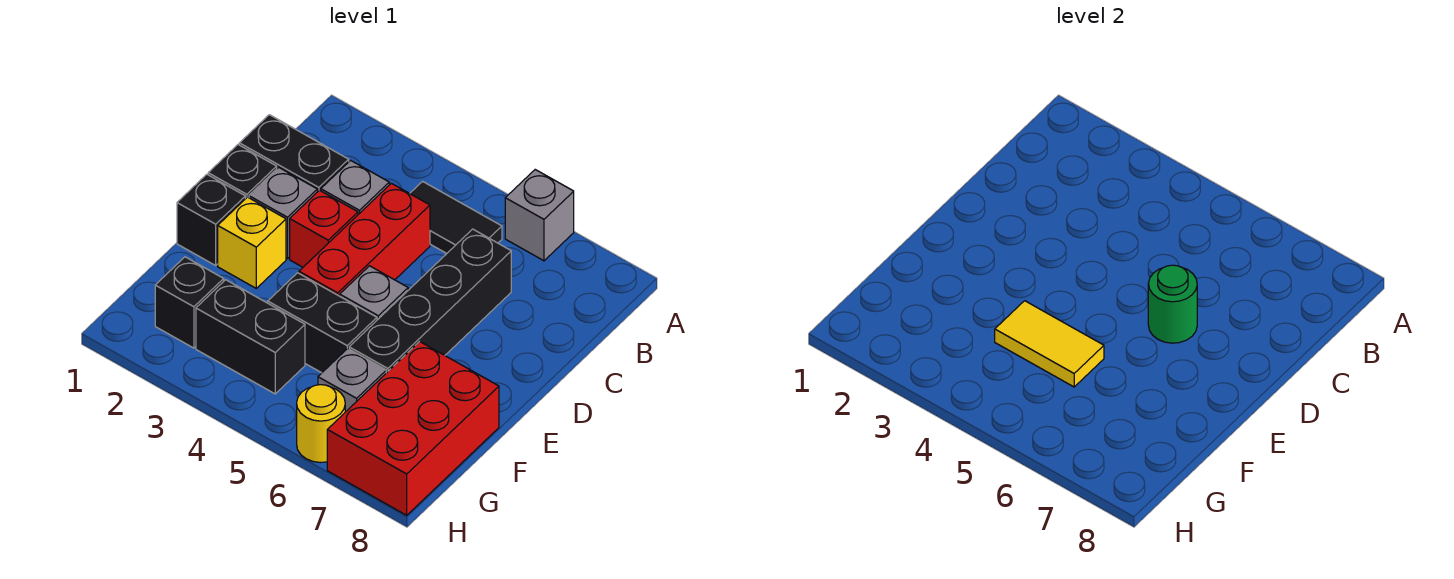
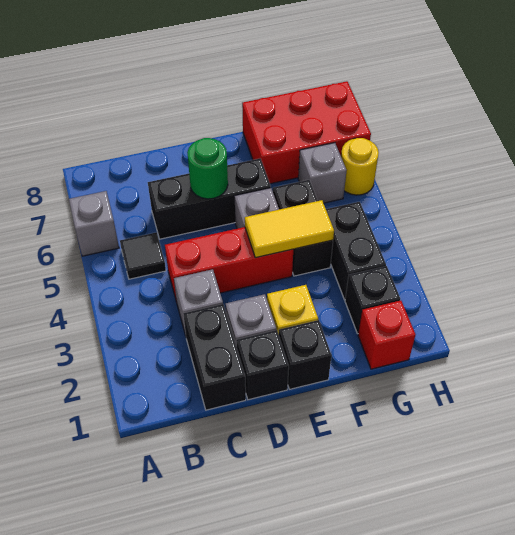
black tile B4:B5 level 1 -> black tile B5 level 1
black brick C6:F6 level 1 -> black brick C6:E6 level 1
red brick D3 level 1 -> red brick G1 level 1
yellow tile F4:F5 level 2 -> yellow tile E4:F4 level 2

